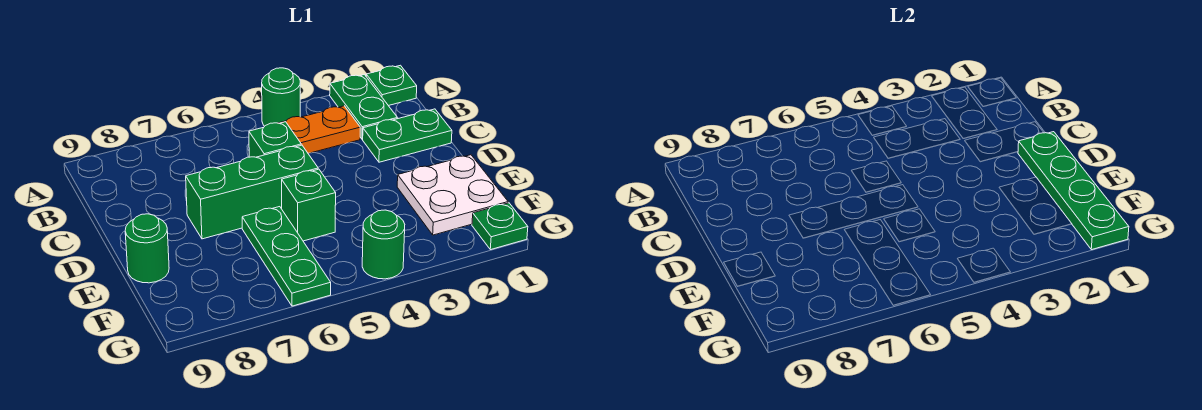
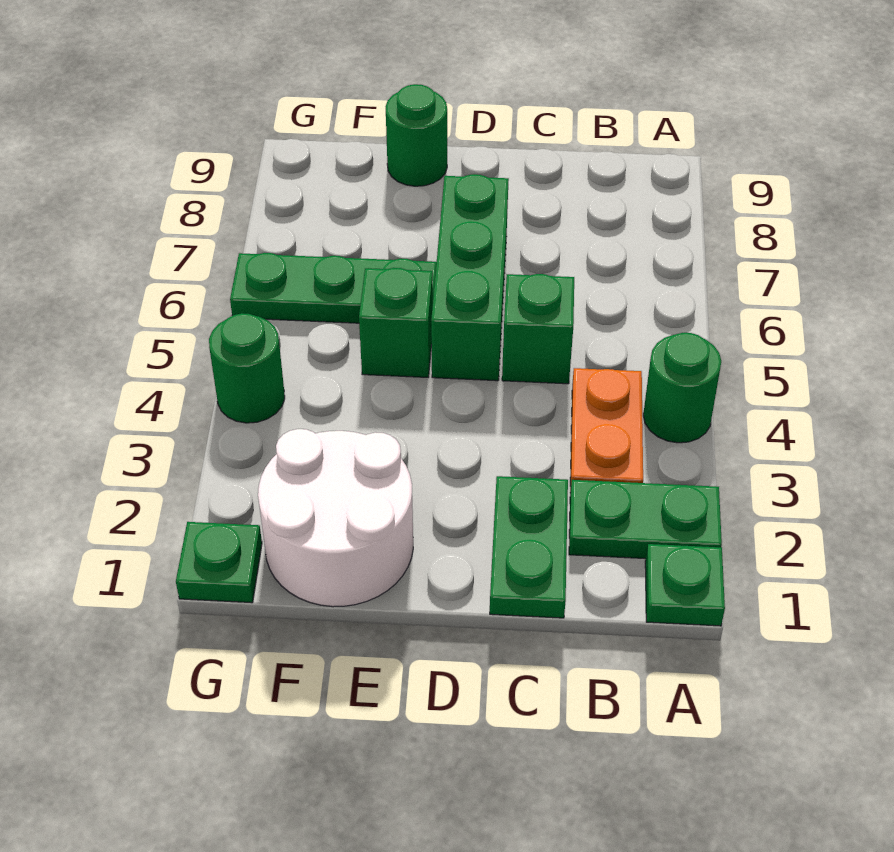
green plate D1:G1 level 2 -> none
white plate E1:F2 level 1 -> white round brick E1:F2 level 1

